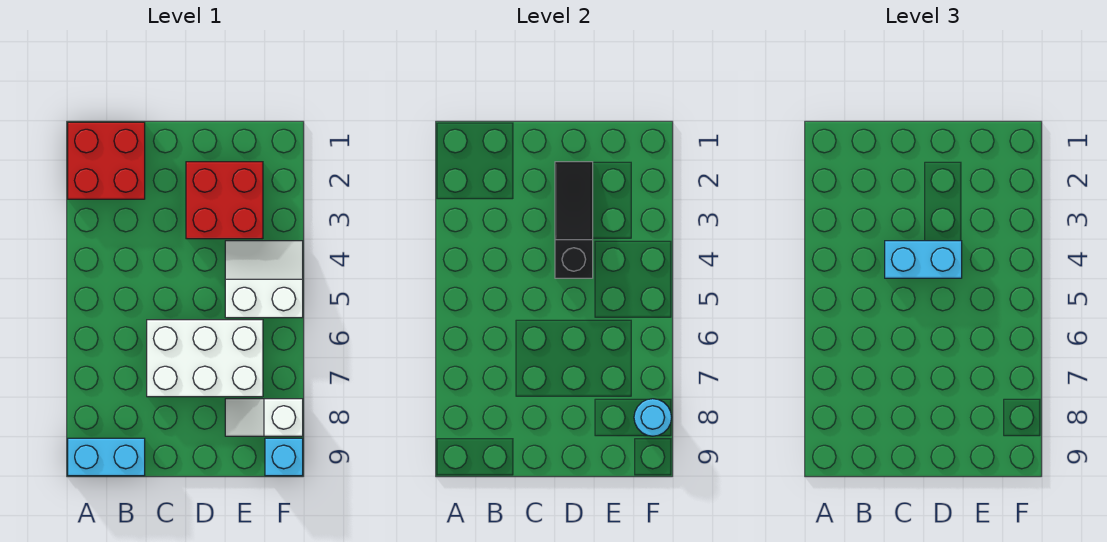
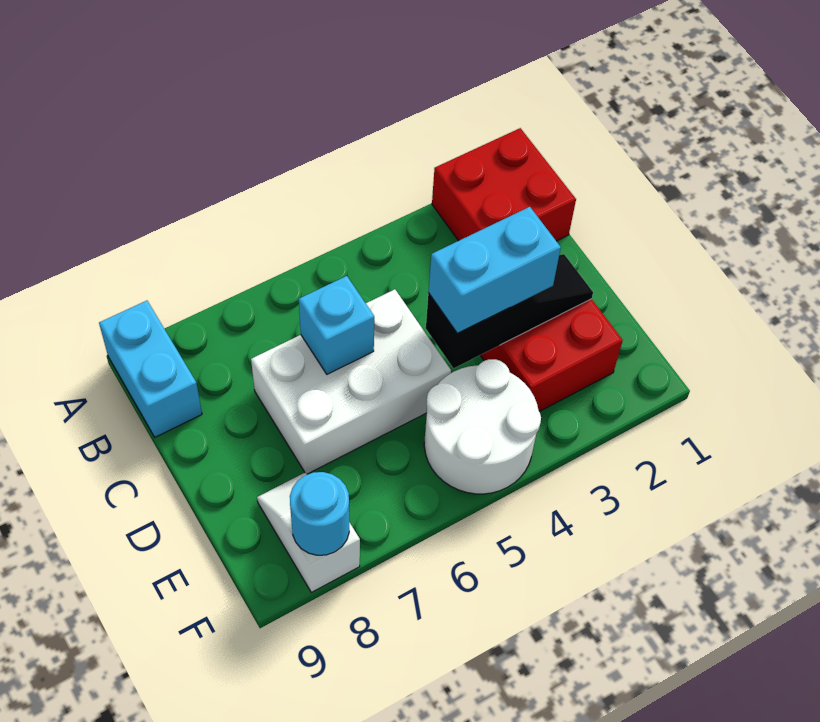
cyan brick C4:D4 level 3 -> cyan brick D3:D4 level 3
white brick C6:E7 level 1 -> white brick C5:D7 level 1
white slope E4:F5 level 1 top 5 -> white round brick E4:F5 level 1
cyan brick F9 level 1 -> cyan brick C6 level 2

